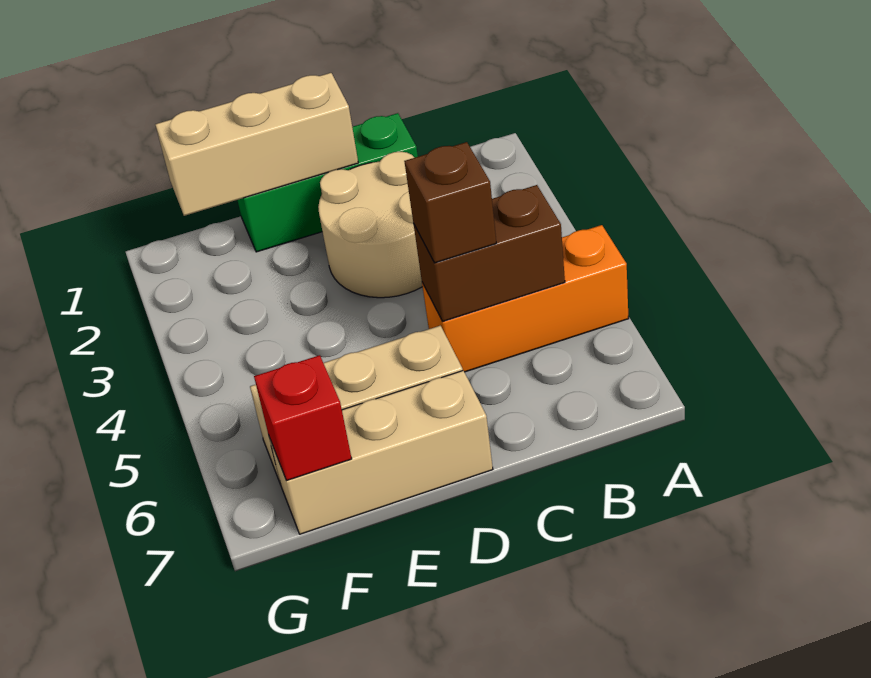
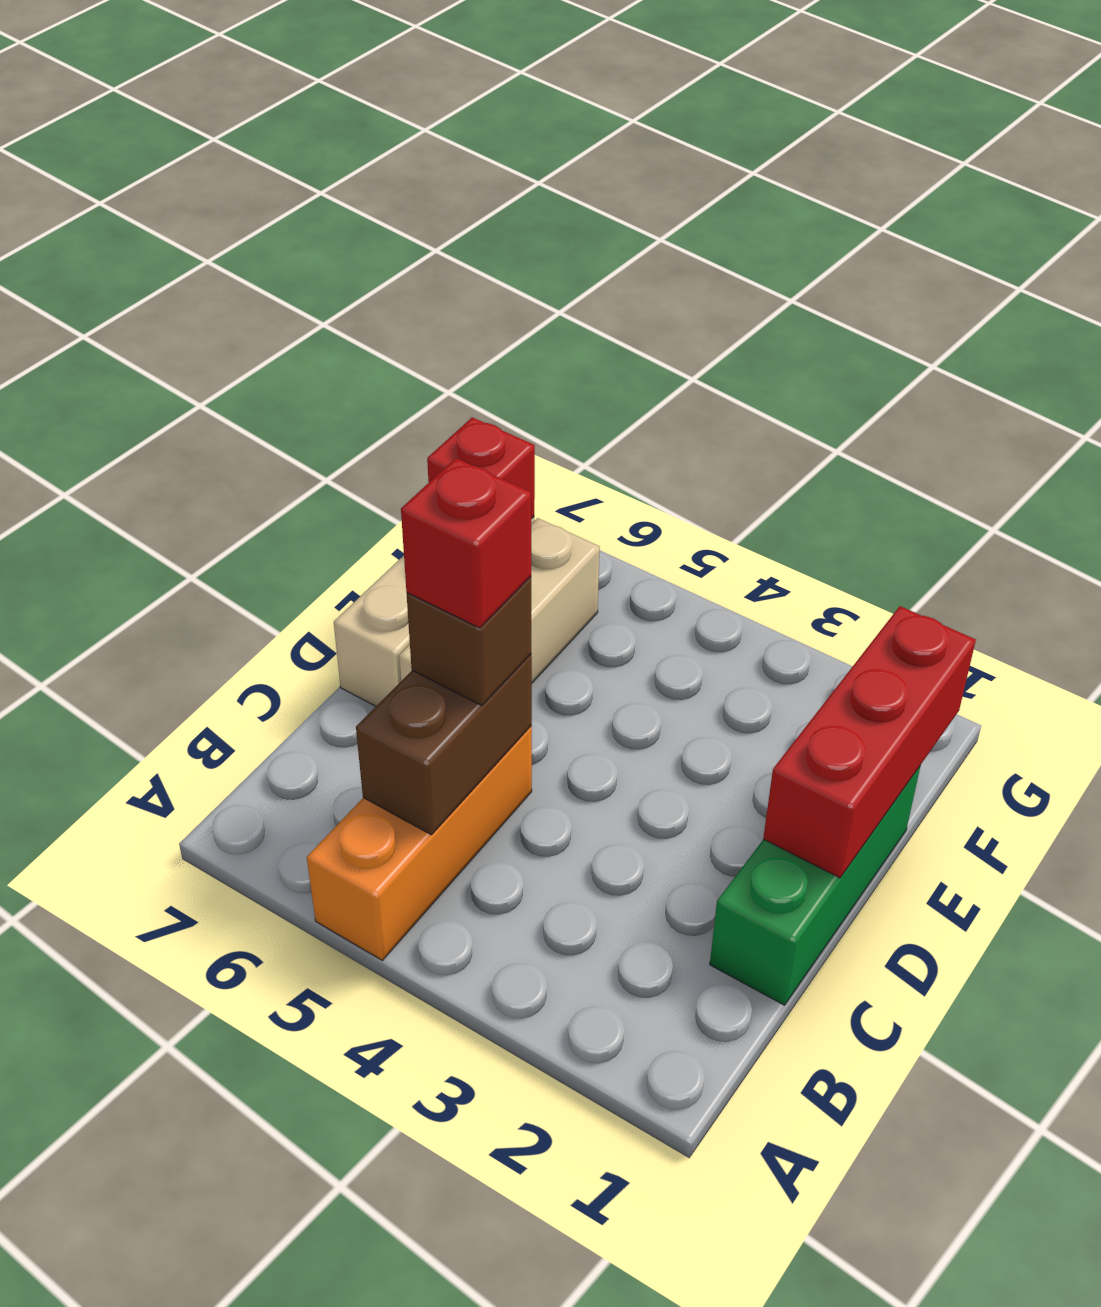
tan round brick C2:D3 level 1 -> none
none -> red brick C5 level 4
tan brick D1:F1 level 2 -> red brick D1:F1 level 2

